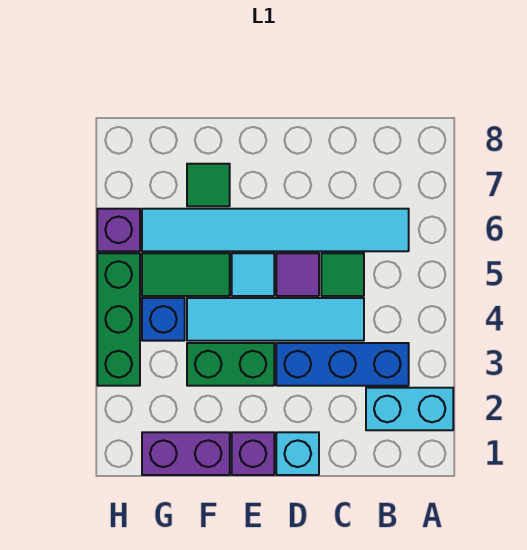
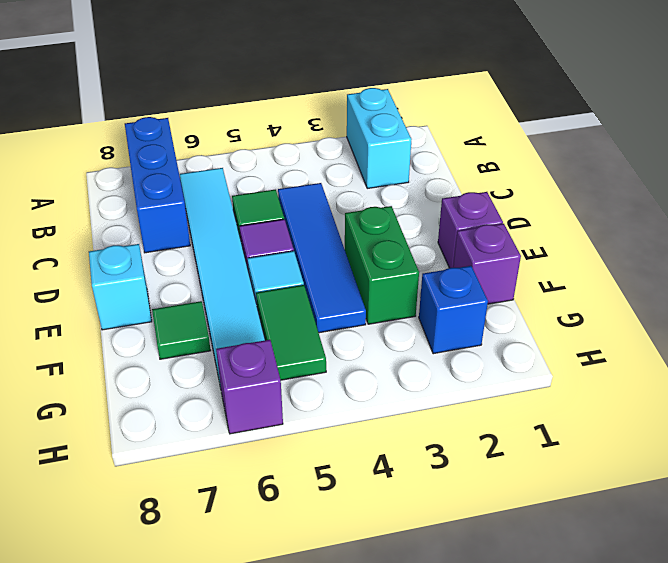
blue brick B3:D3 level 1 -> blue brick A7:C7 level 1
cyan tile C4:F4 level 1 -> blue tile C4:F4 level 1
cyan brick D1 level 1 -> cyan brick E8 level 1
purple brick F1:G1 level 1 -> purple brick F1 level 1
blue brick G4 level 1 -> blue brick G2 level 1
green brick H3:H5 level 1 -> none

